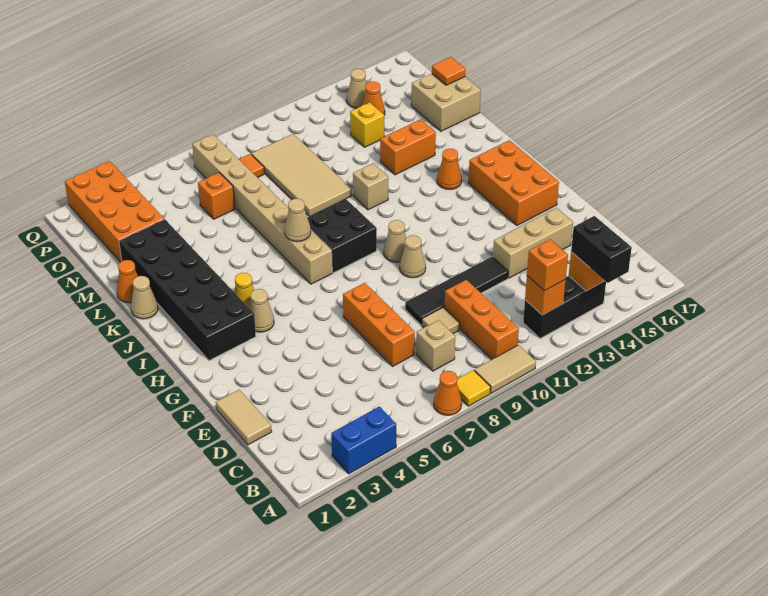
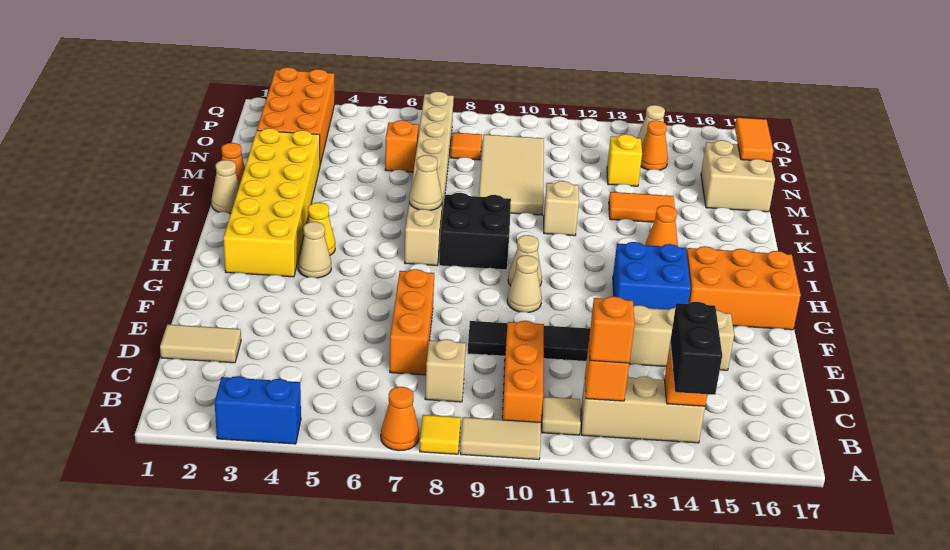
black brick B12:B14 level 1 -> tan brick B12:B14 level 1
tan tile D1:E1 level 1 -> tan tile D1:D2 level 1
tan tile D9 level 1 -> tan tile B11 level 1
none -> blue brick G13:H14 level 1
orange brick G15:I16 level 1 -> orange brick G15:H17 level 1
black brick H2:M3 level 1 -> yellow brick H2:M3 level 1
orange brick L13:L14 level 1 -> orange tile L13:L14 level 1
orange tile N17 level 2 -> orange tile N17:O17 level 2

